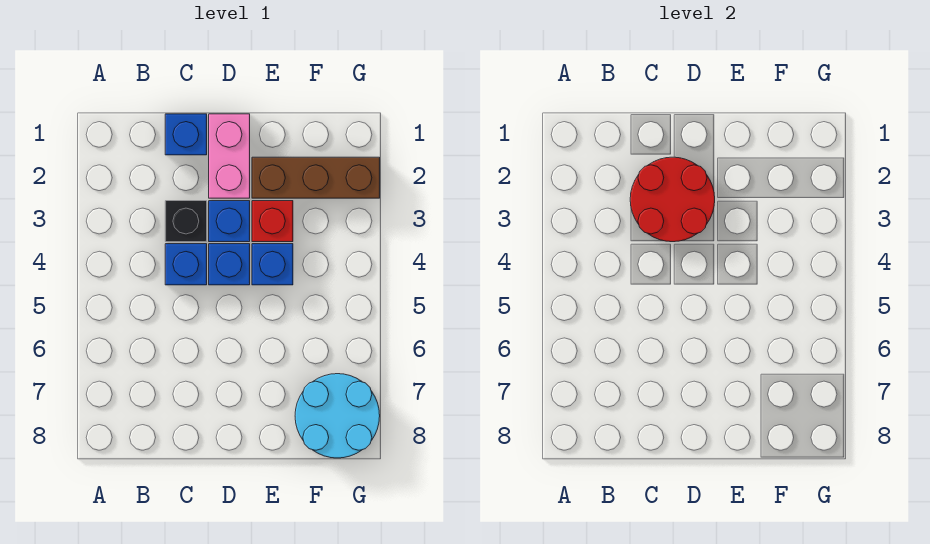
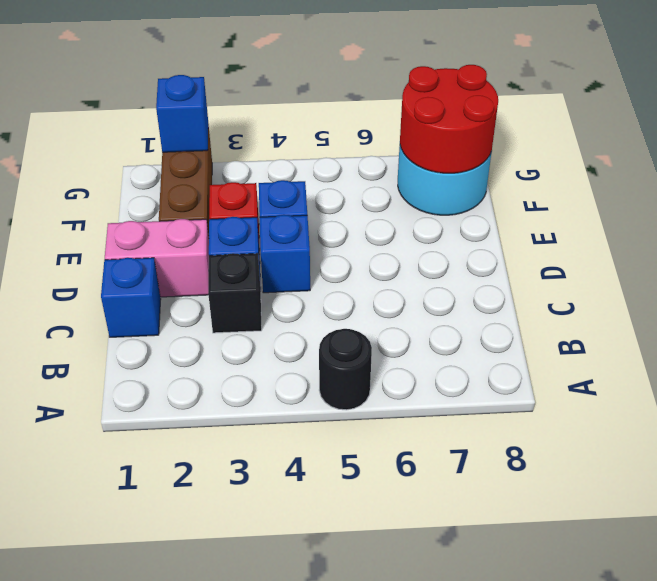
none -> black round brick A5 level 1
red round brick C2:D3 level 2 -> red round brick F7:G8 level 2
blue brick C4 level 1 -> blue brick G2 level 2

